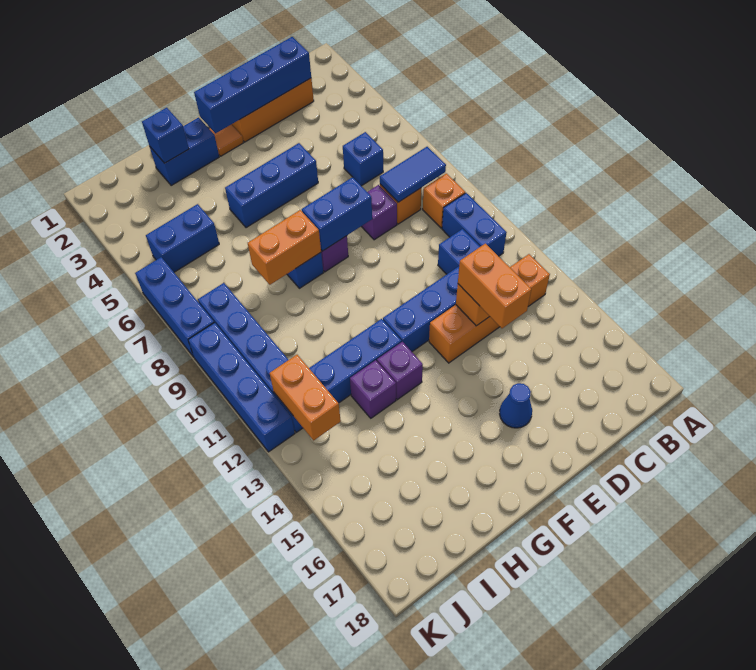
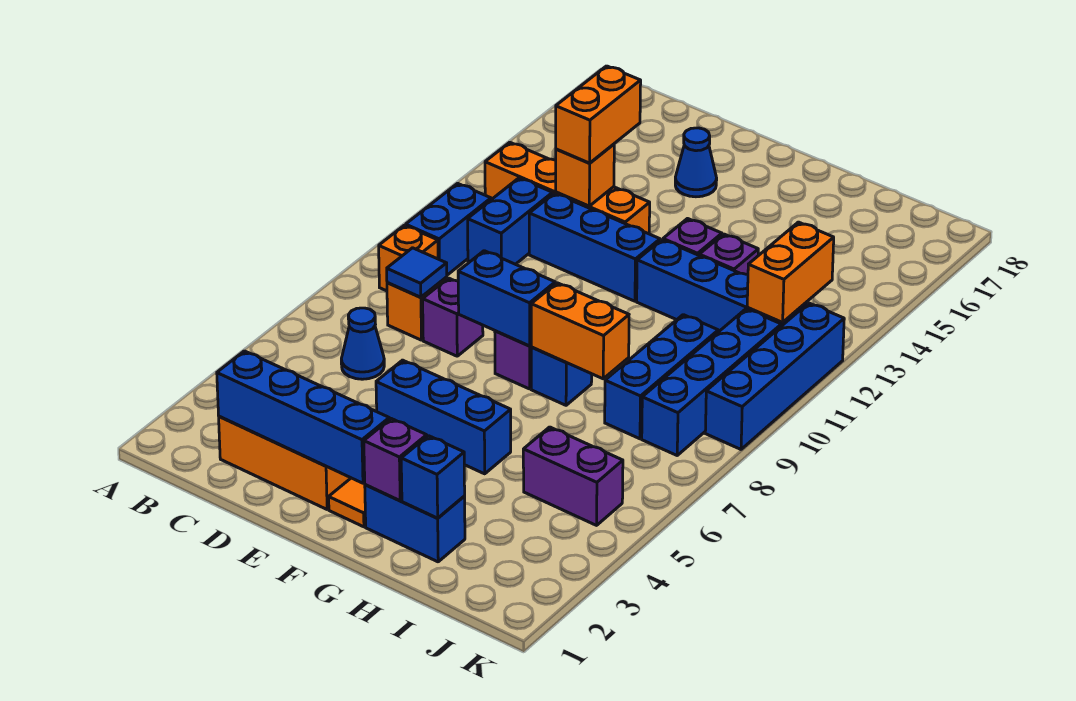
blue tile B8:C8 level 2 -> blue tile C8 level 2
blue brick C6 level 1 -> blue cone C6 level 1
none -> purple brick G2 level 2
blue brick I5:J5 level 1 -> purple brick I5:J5 level 1
blue brick K6:K8 level 1 -> blue brick I8:I10 level 1

